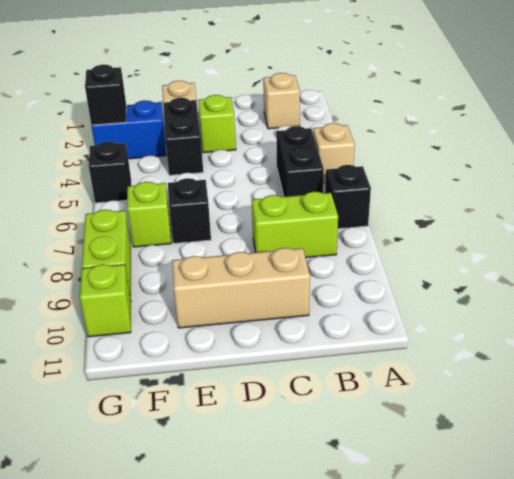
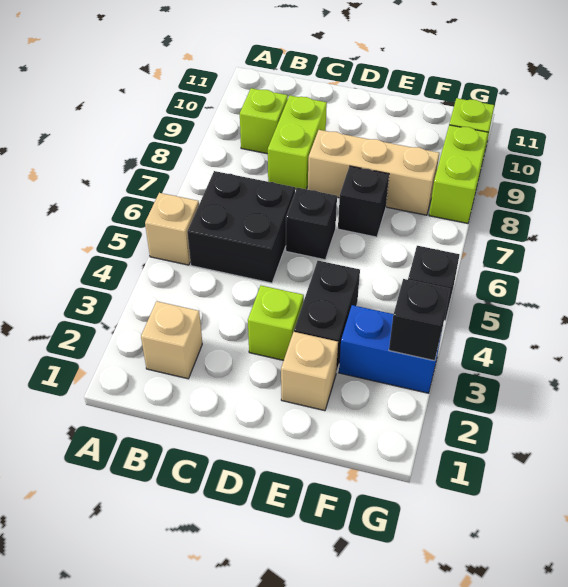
black brick A7 level 1 -> black brick D6 level 1
black brick B5:B6 level 1 -> black brick B5:C6 level 1
lime brick B8:C8 level 1 -> lime brick C8:C9 level 1
tan brick C10:E10 level 1 -> tan brick D8:F8 level 1
lime brick F7 level 1 -> lime brick B9 level 1

